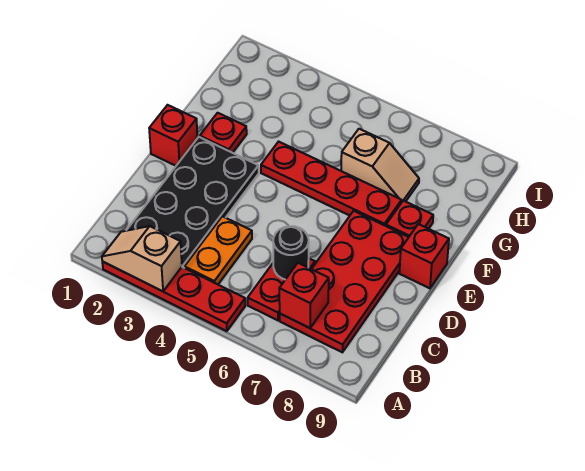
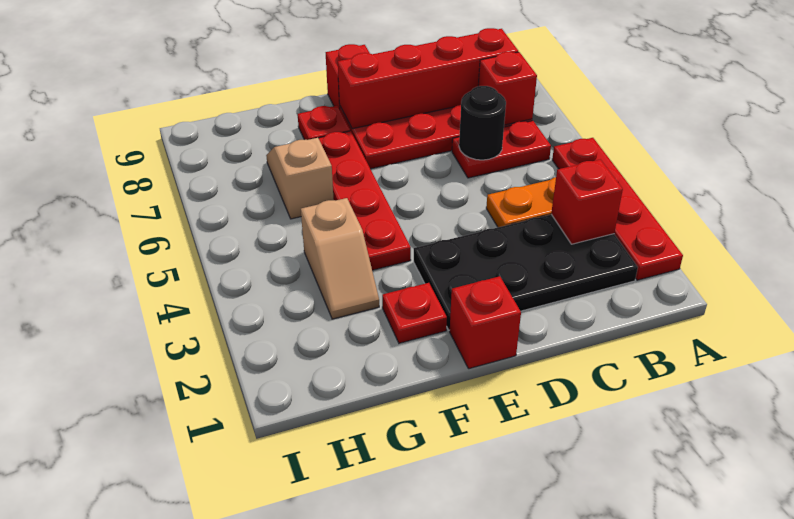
tan slope A2:A3 level 2 top 3 -> tan slope G3:G4 level 1 top 4
none -> red brick B3 level 2
none -> red brick B8:E8 level 2

